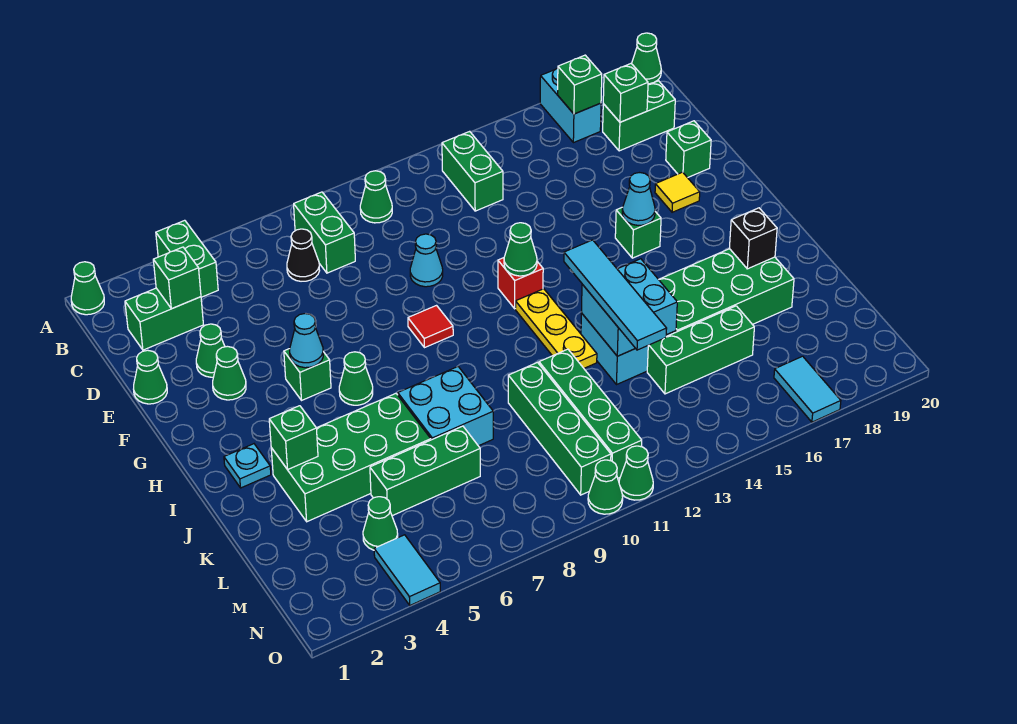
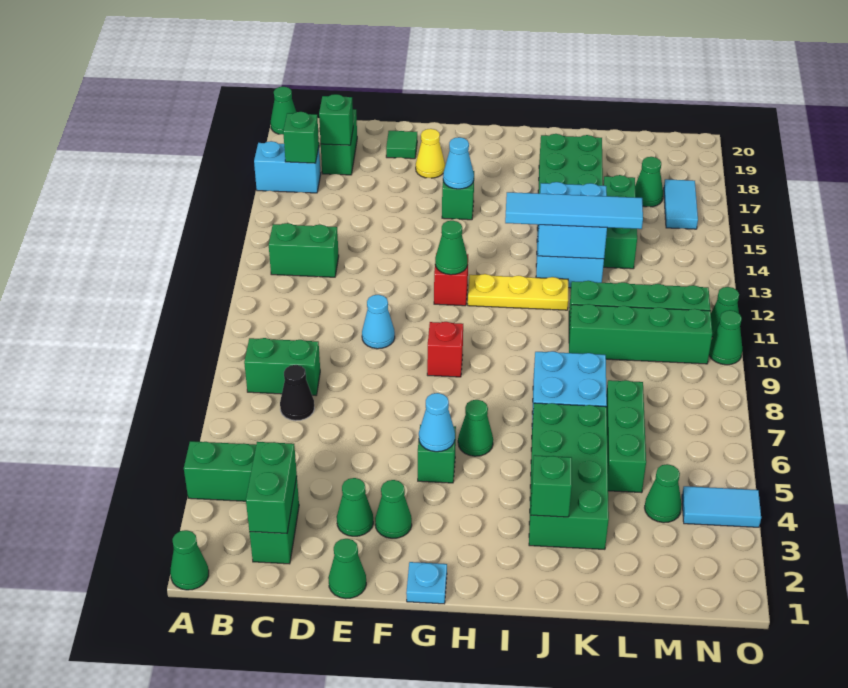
green cone B10 level 1 -> green cone M17 level 1
green brick C3 level 2 -> green brick C2:C3 level 2
green brick E19 level 1 -> green tile E19 level 1
yellow tile F18 level 1 -> yellow cone F18 level 1
red tile G9 level 1 -> red brick G9 level 1
cyan plate I2 level 1 -> cyan plate G1 level 1
black brick J18 level 2 -> none
cyan tile N17:O17 level 1 -> cyan tile N16:N17 level 1

